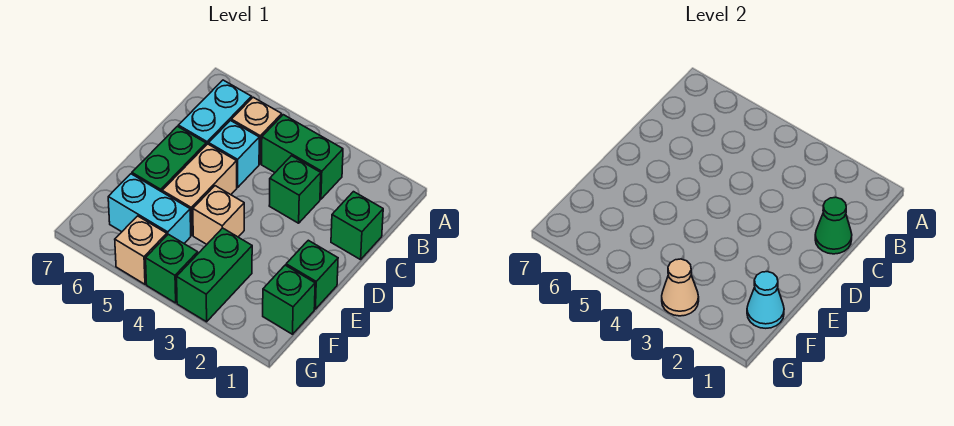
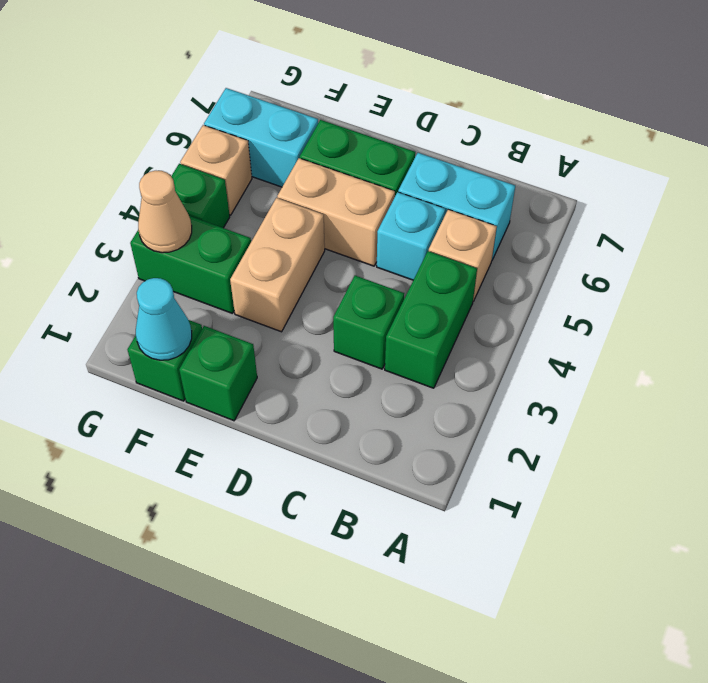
green brick C1 level 1 -> none
green cone C1 level 2 -> none
tan brick E4 level 1 -> tan brick E3:E4 level 1
cyan brick F5:F6 level 1 -> cyan brick F6:G6 level 1

